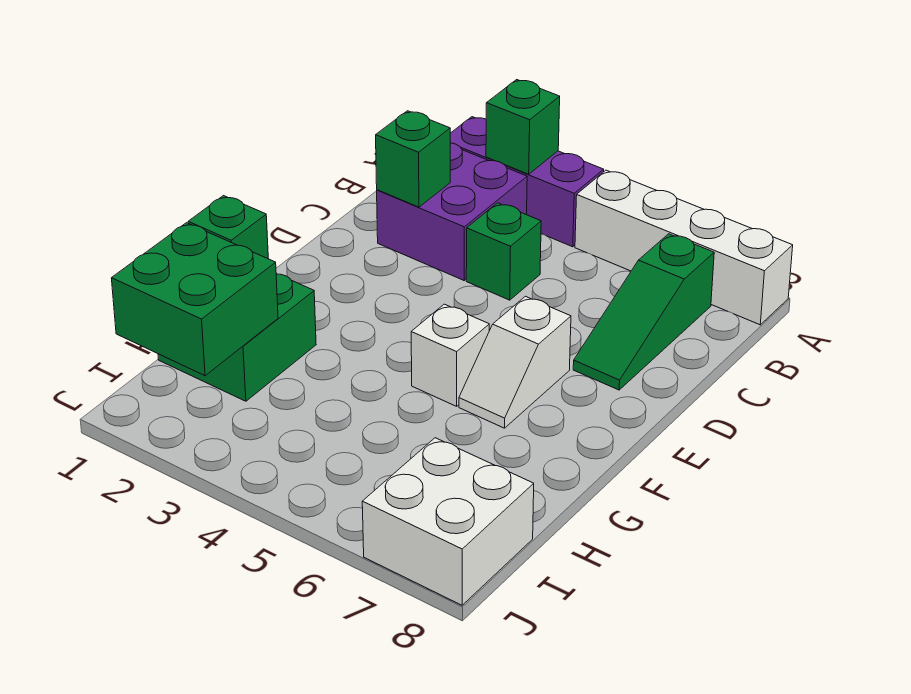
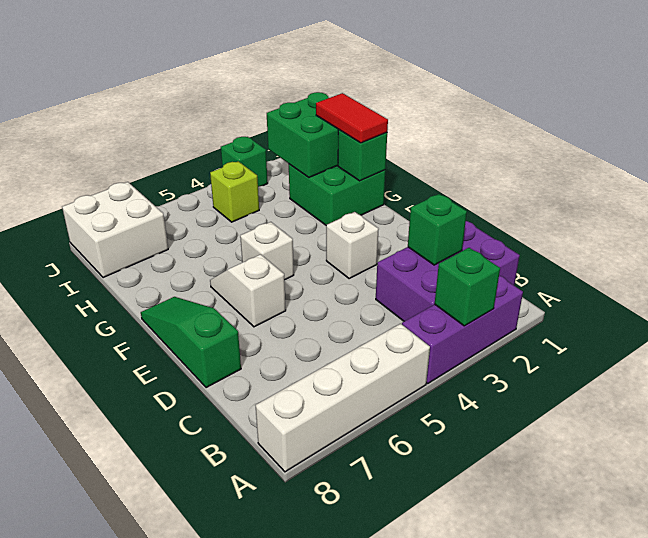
purple brick B2:C3 level 1 -> purple brick B1:C3 level 1
green slope B7:D7 level 1 top B -> green slope D8:F8 level 1 top D
green brick C4 level 1 -> green brick J3 level 1
none -> white brick E3 level 1
none -> red tile G1:H1 level 3
none -> lime brick I4 level 1

